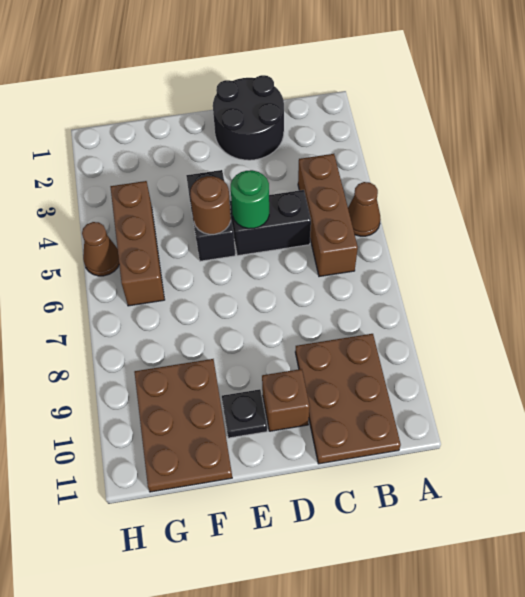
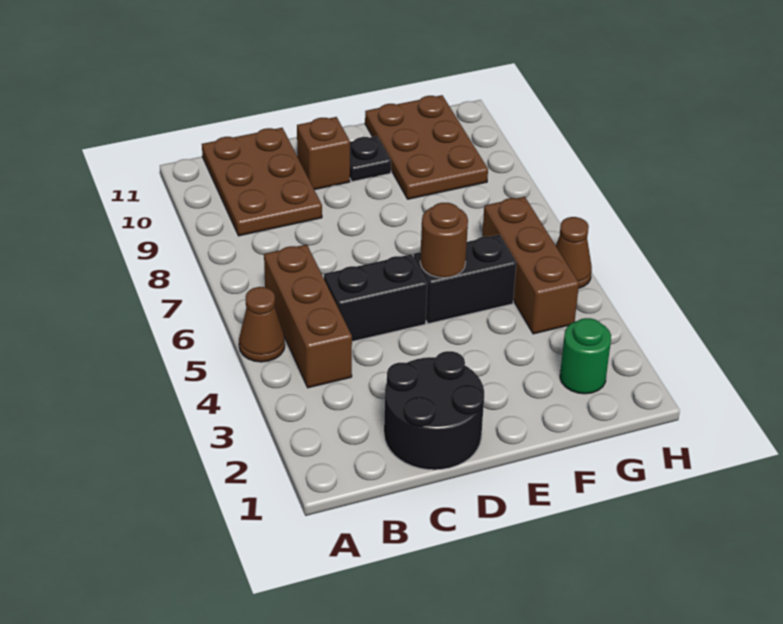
green round brick D5 level 2 -> green round brick G2 level 1
black brick E4:E5 level 1 -> black brick E5:F5 level 1

